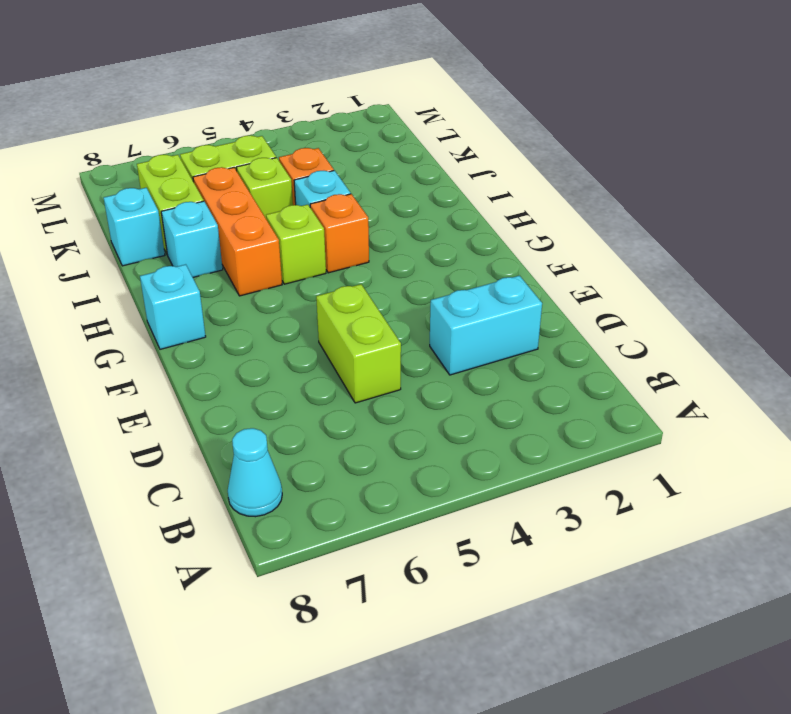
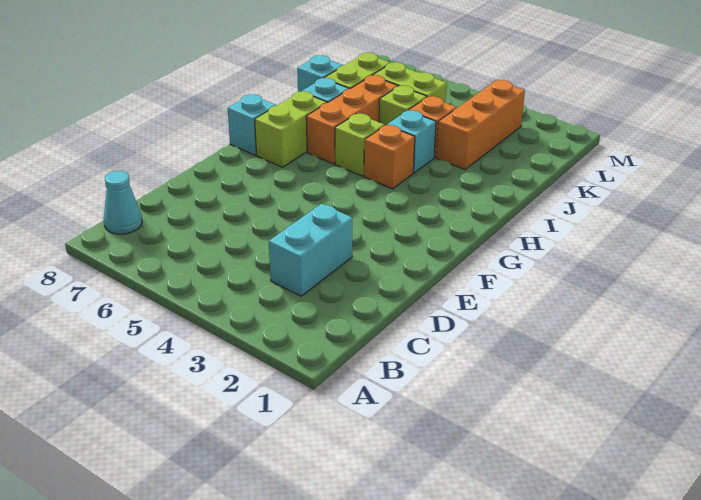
cyan brick D2:D3 level 1 -> cyan brick C3:D3 level 1
lime brick D5:E5 level 1 -> lime brick G7:H7 level 1
none -> orange brick J3:L3 level 1

